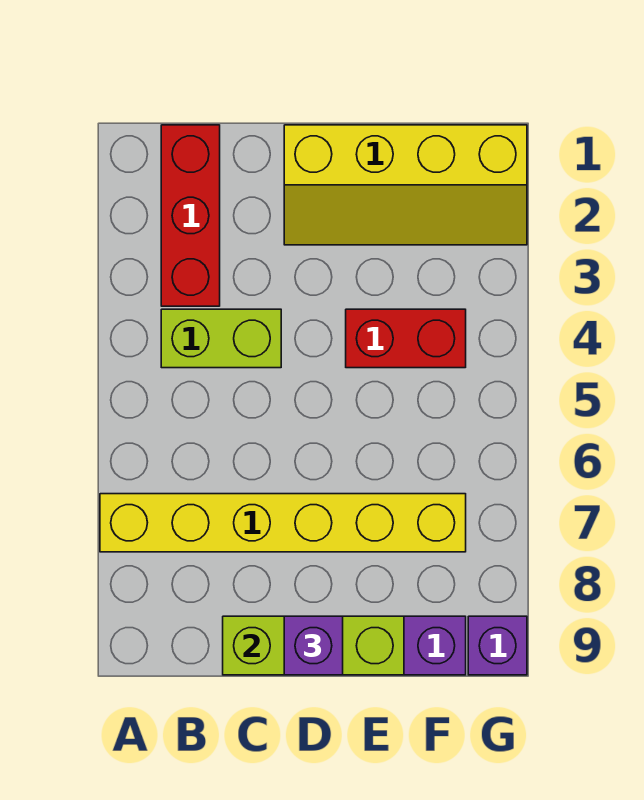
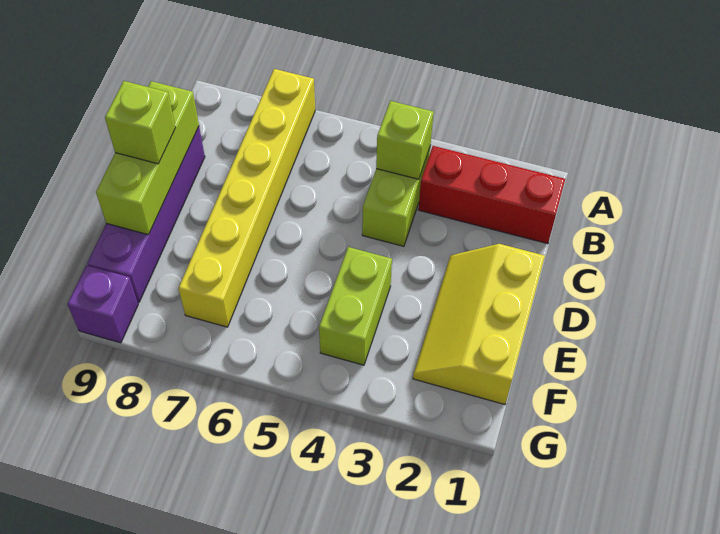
none -> lime brick B4 level 2
yellow slope D1:G2 level 1 top 1 -> yellow slope D1:F2 level 1 top 1
purple brick D9 level 3 -> lime brick D9 level 3
red brick E4:F4 level 1 -> lime brick E4:F4 level 1

